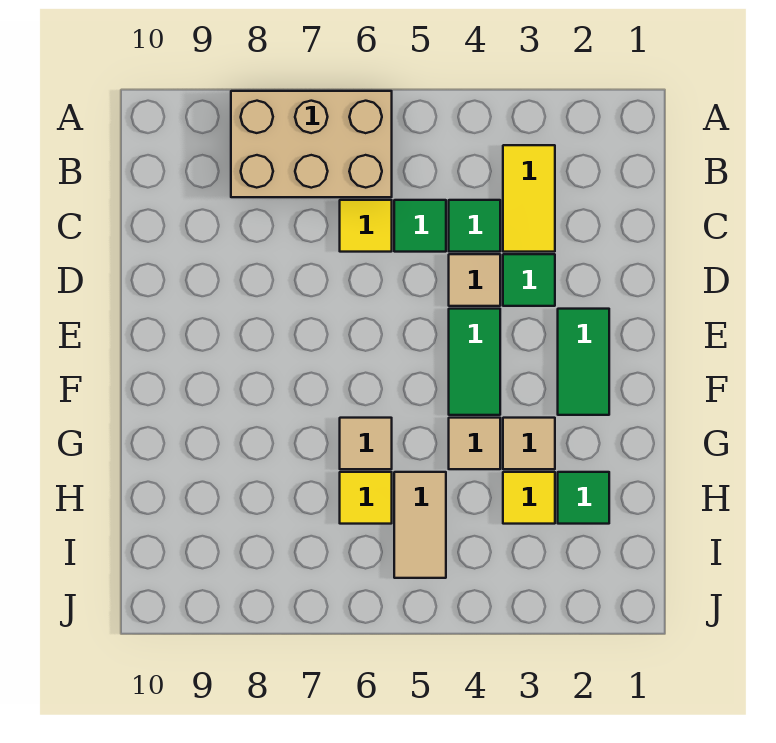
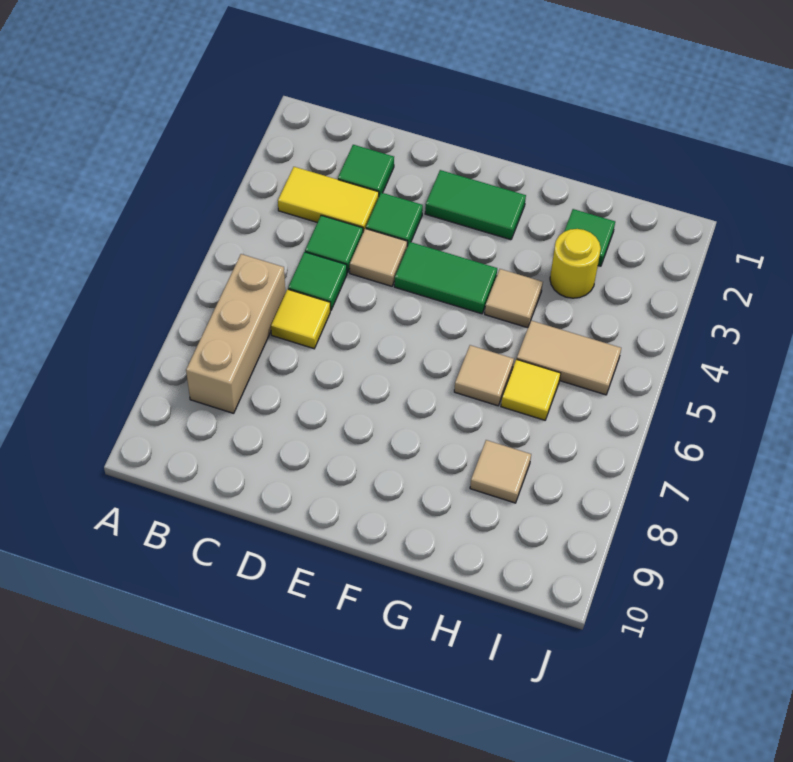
tan brick A6:B8 level 1 -> tan brick B6:B8 level 1
none -> green tile C2 level 1
tan tile G3 level 1 -> tan tile H8 level 1
yellow tile H3 level 1 -> yellow round brick H3 level 1

